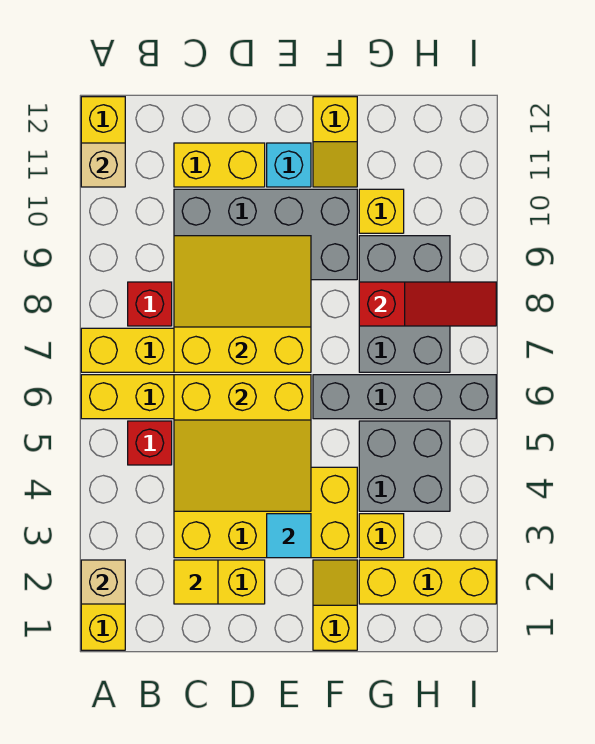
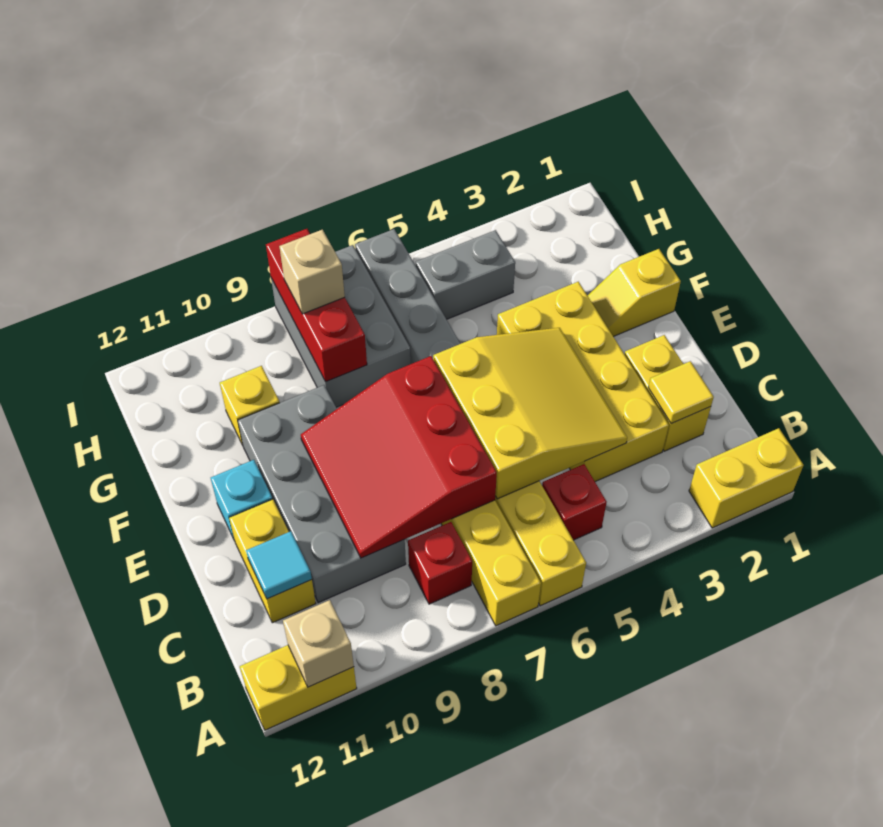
tan brick A2 level 2 -> tan brick H8 level 3
yellow slope C7:E9 level 2 top 7 -> red slope C7:E9 level 2 top 7
cyan tile E3 level 2 -> cyan tile C11 level 2
yellow slope F11:F12 level 1 top 12 -> none
yellow brick G2:I2 level 1 -> none
yellow brick G3 level 1 -> none
grey brick G4:H5 level 1 -> grey brick H4:H5 level 1
grey brick G7:H9 level 1 -> grey brick G7:I8 level 1
red slope G8:I8 level 2 top G -> red brick G8:I8 level 2

